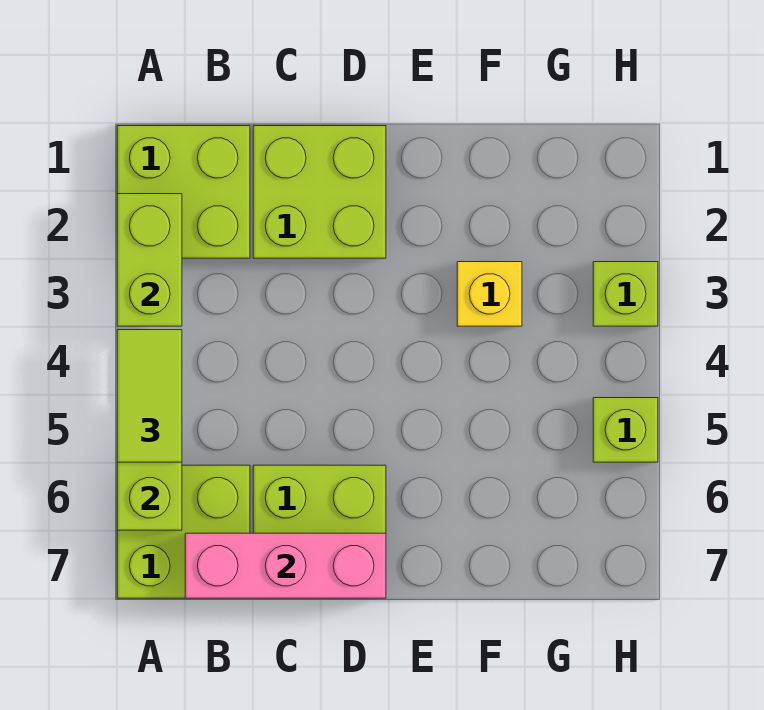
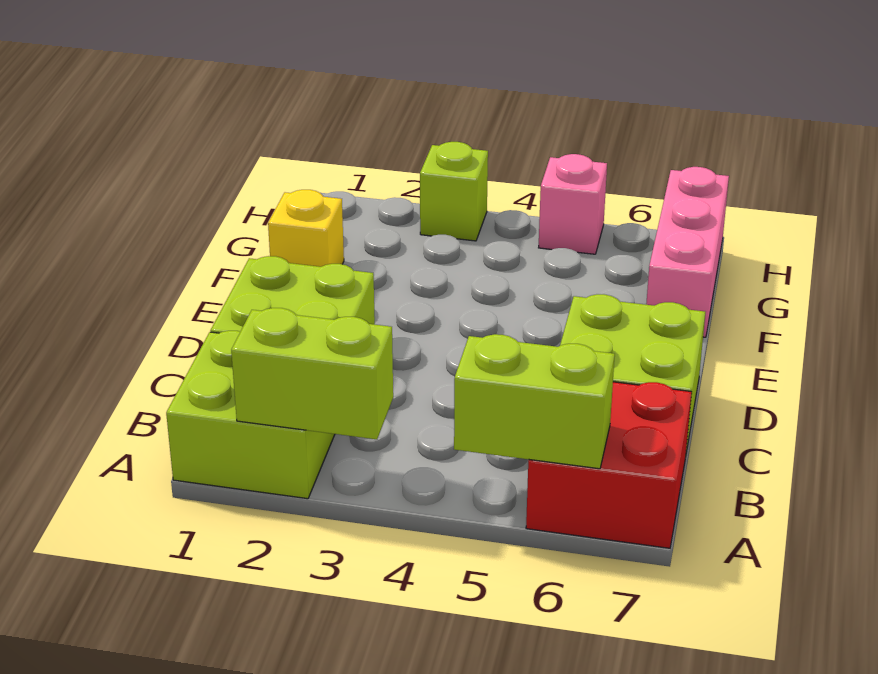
lime tile A4:A5 level 3 -> none
lime brick A6:B7 level 1 -> red brick A6:B7 level 1
pink brick B7:D7 level 2 -> pink brick F7:H7 level 1
yellow brick F3 level 1 -> yellow brick F1 level 1
lime brick H5 level 1 -> pink brick H5 level 1

